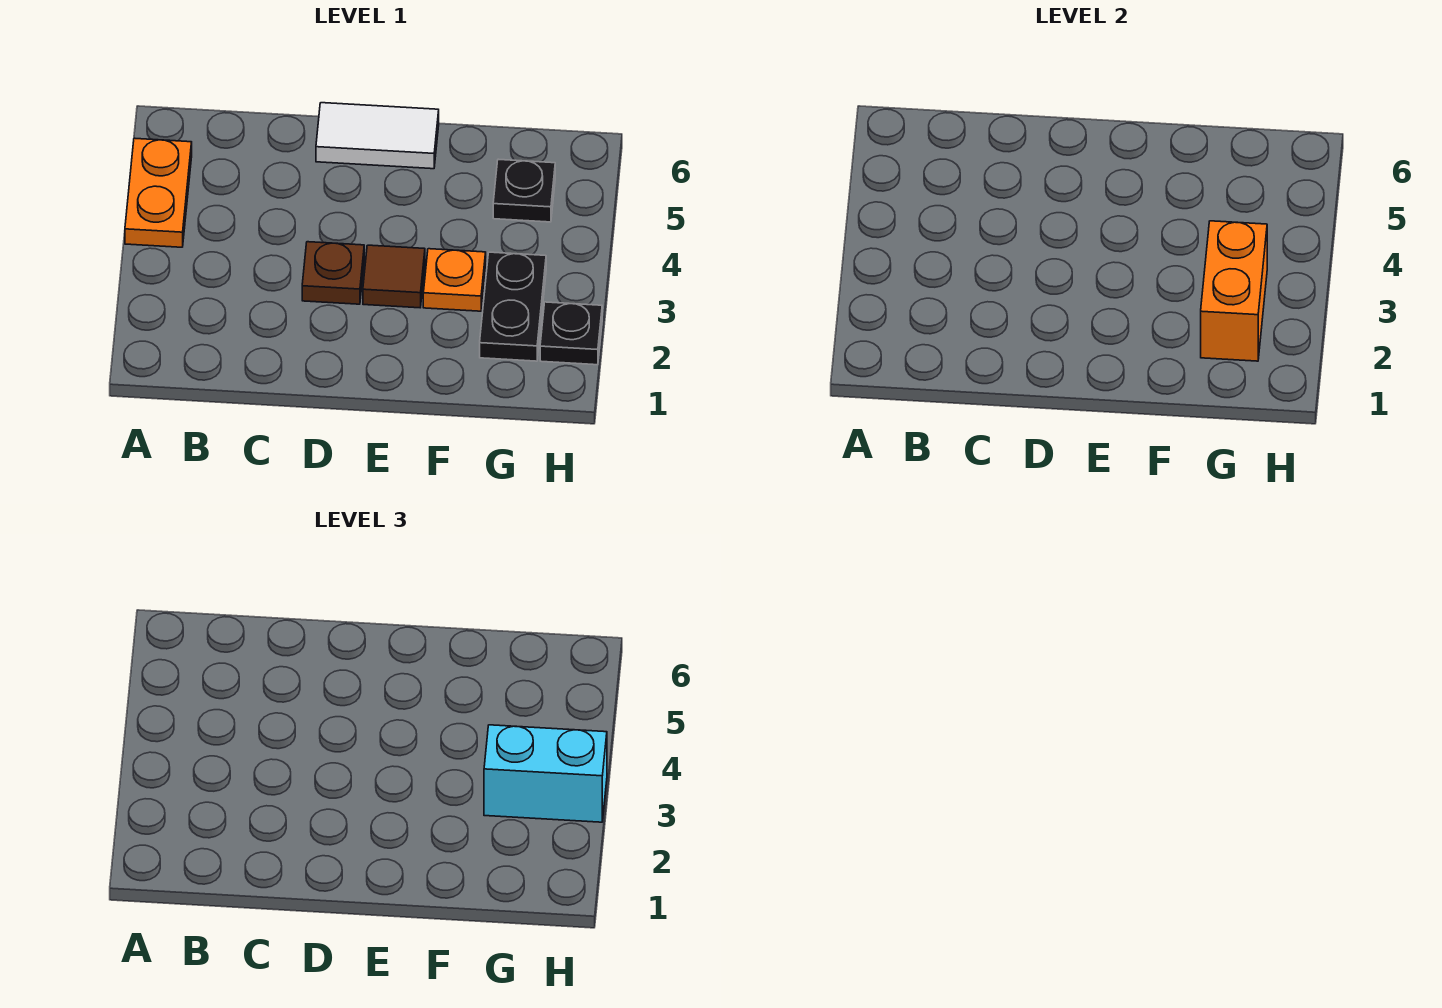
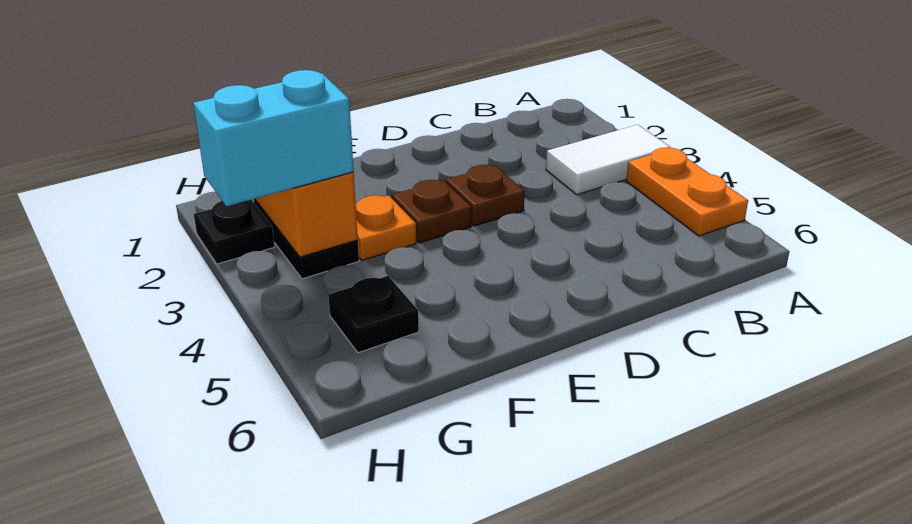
white tile D6:E6 level 1 -> white tile A3:B3 level 1
brown tile E3 level 1 -> brown plate E3 level 1

